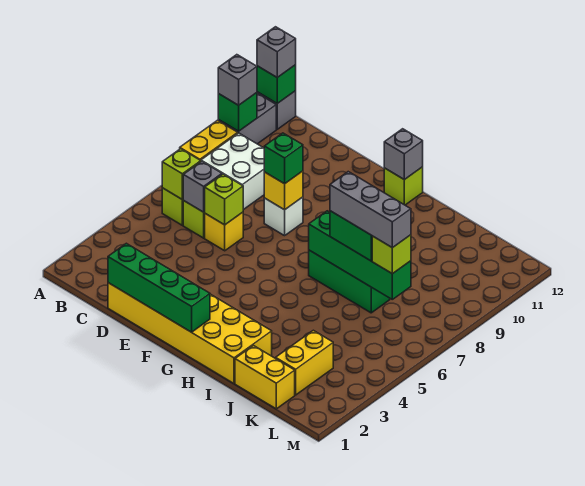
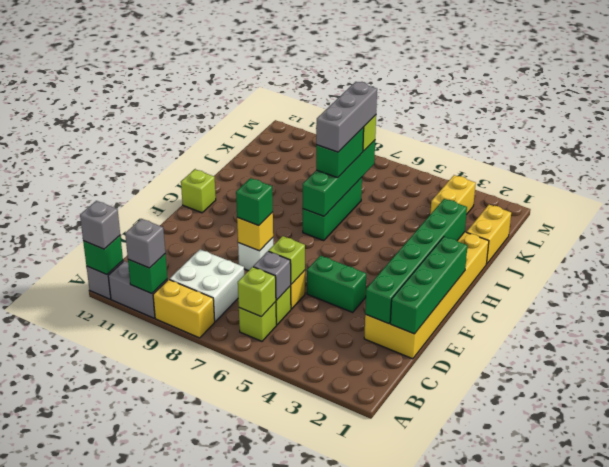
none -> green brick D2:I2 level 2
none -> green brick E4:E5 level 1
grey brick G12 level 2 -> none
yellow brick K2:K3 level 1 -> yellow brick K3:L3 level 1

